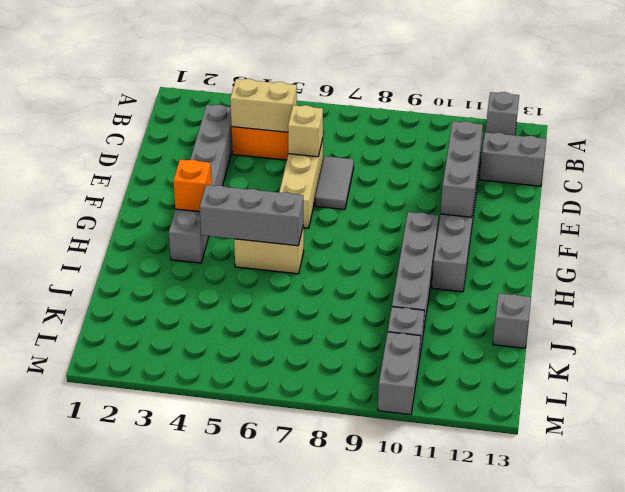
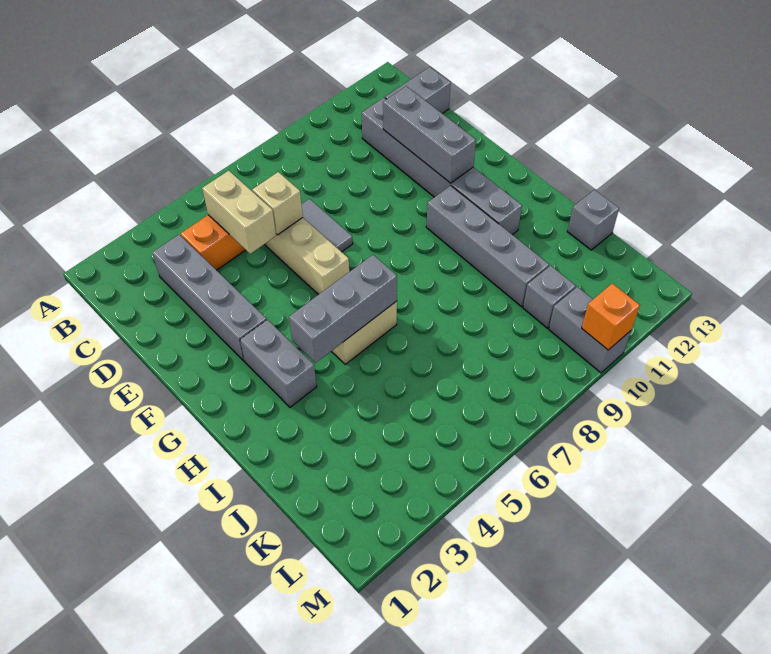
grey brick A12 level 1 -> none
tan brick C4:C5 level 2 -> tan brick C5:D5 level 2
orange brick G3 level 2 -> orange brick M10 level 2

